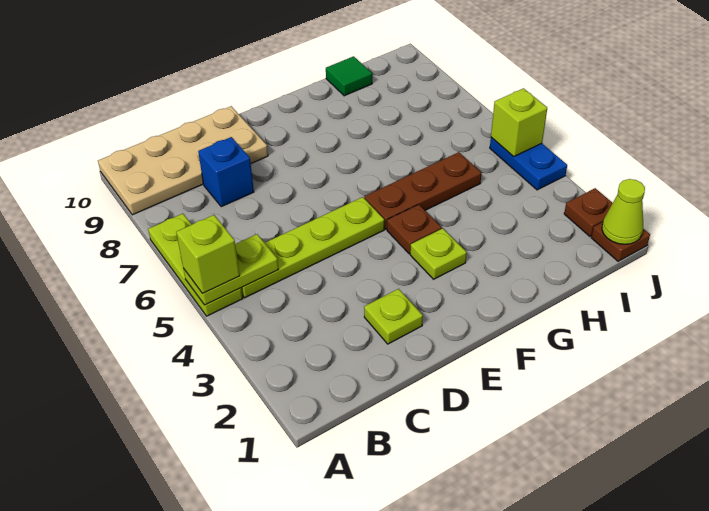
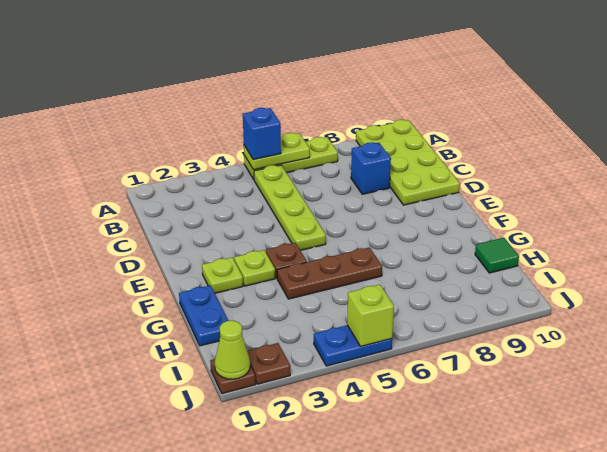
lime plate A5:B5 level 2 -> lime plate A5:A6 level 2
lime brick A5 level 3 -> blue brick A5 level 3
tan plate A9:D10 level 1 -> lime plate A9:D10 level 1
lime plate D2 level 1 -> lime plate F2 level 1
brown plate F5:H5 level 1 -> brown plate G4:G6 level 1
none -> blue plate G1:H1 level 1

